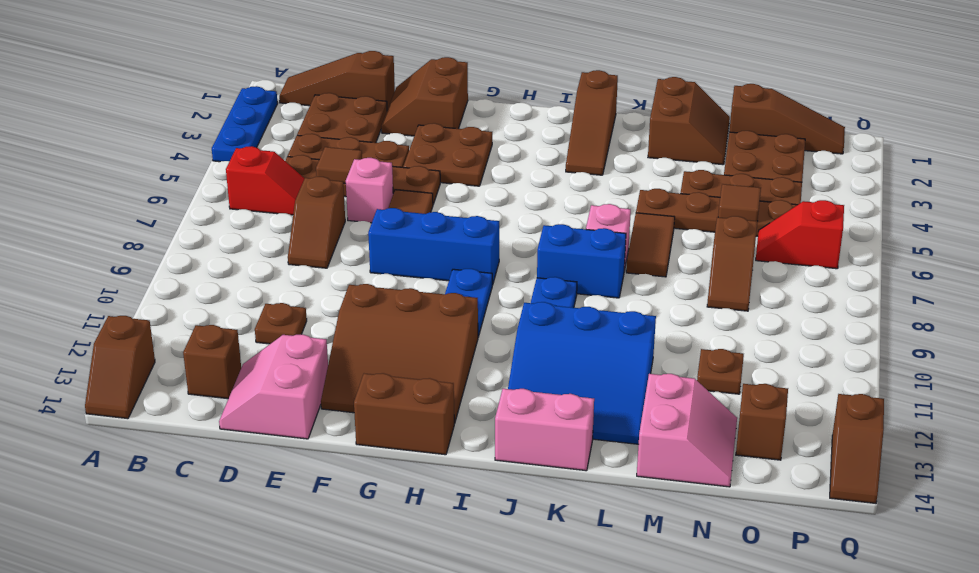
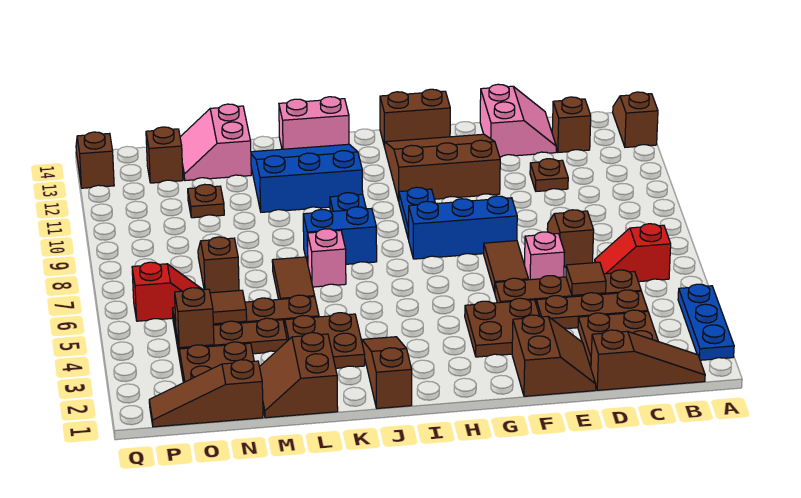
none -> brown plate K3:L4 level 1
none -> brown brick O4 level 2

